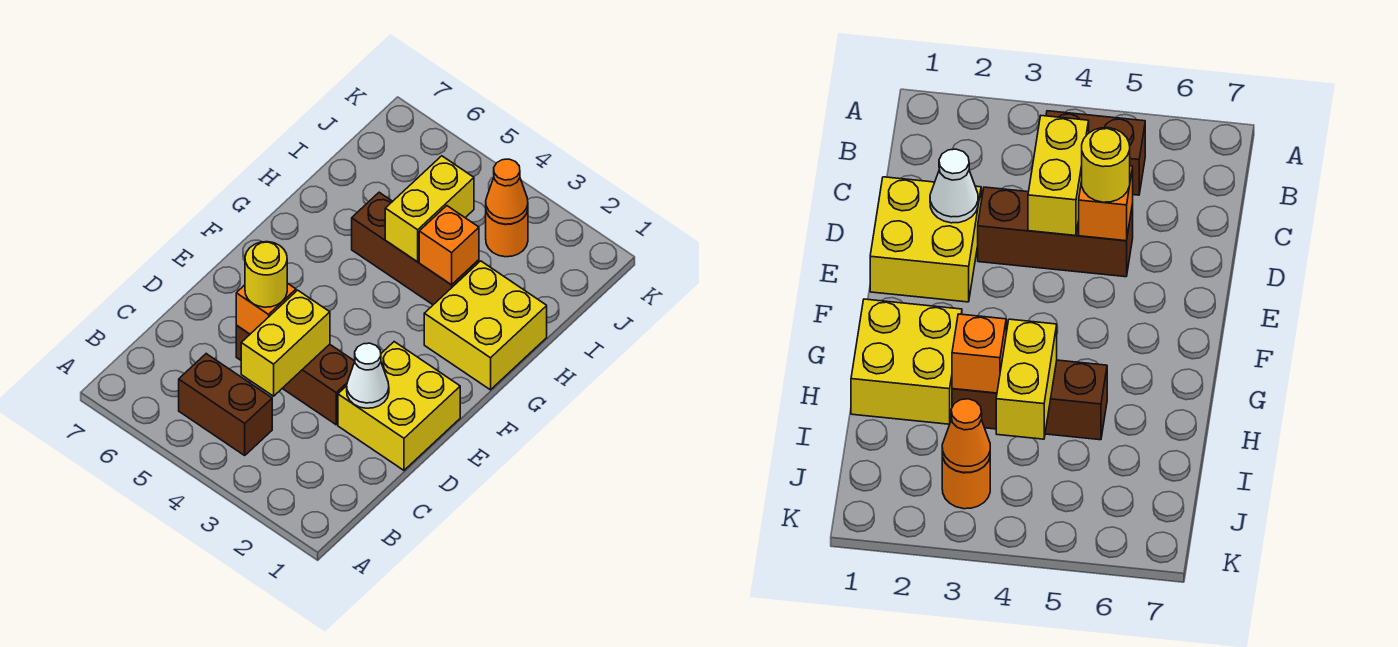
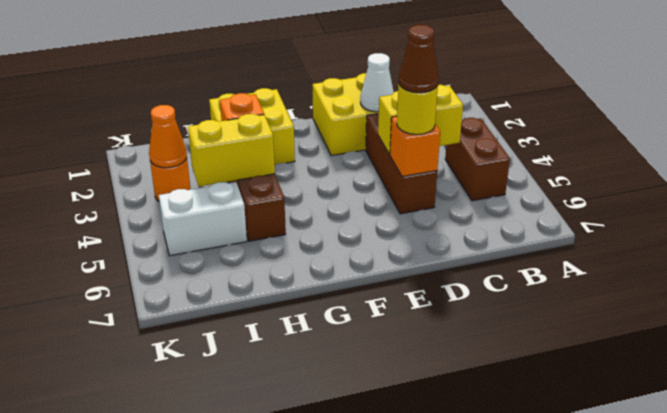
none -> brown cone D5 level 4
none -> white brick I5:J5 level 1

